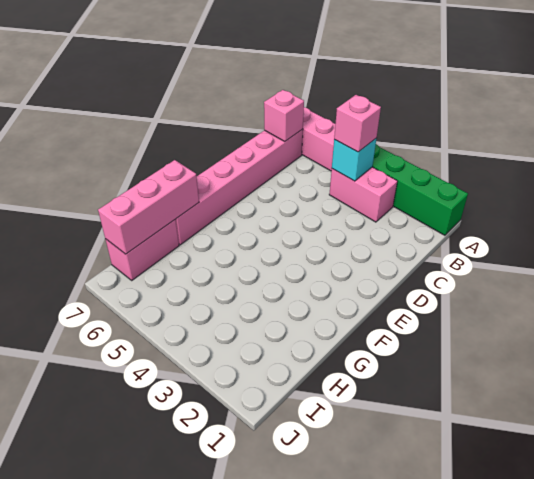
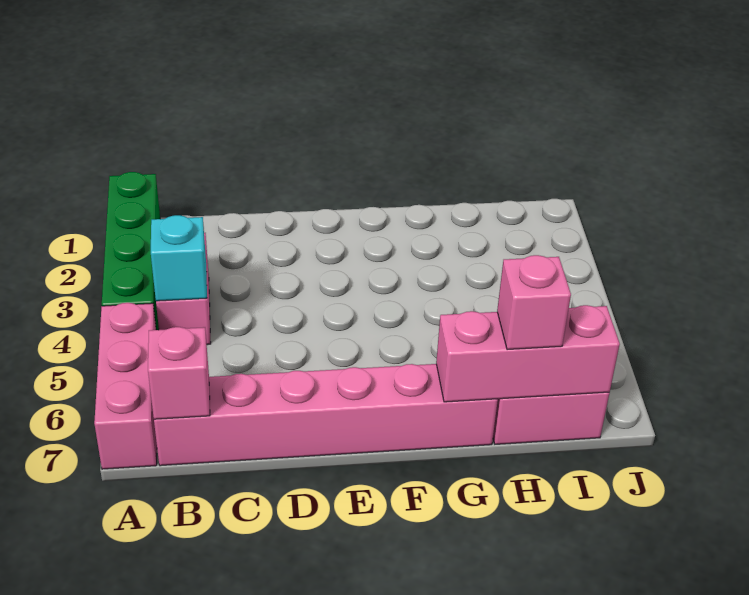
pink brick B4 level 3 -> pink brick H7 level 3

